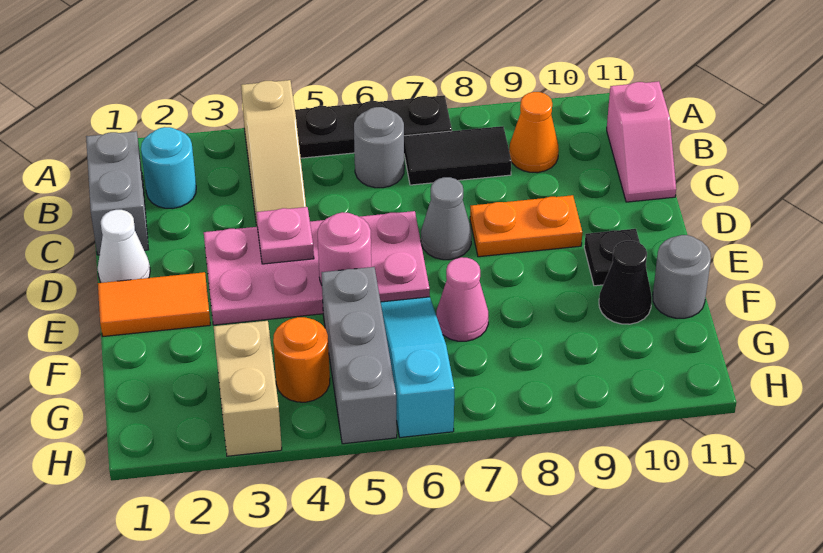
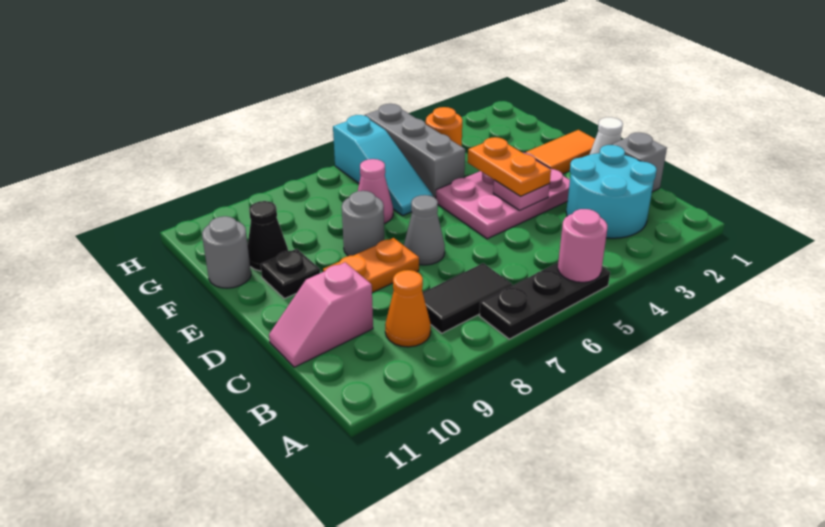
tan slope A4:C4 level 1 top A -> none
grey brick B1:C1 level 1 -> grey brick C1 level 1
cyan round brick B2 level 1 -> cyan round brick B2:C3 level 1
grey round brick B6 level 1 -> grey round brick E8 level 1
pink slope B11:C11 level 1 top B -> pink slope C10:C11 level 1 top 10
pink plate D3:E6 level 1 -> pink plate D3:E5 level 1
none -> orange plate D4:E4 level 3
pink round brick E5 level 2 -> pink round brick A5 level 2
tan brick G3:H3 level 1 -> none

